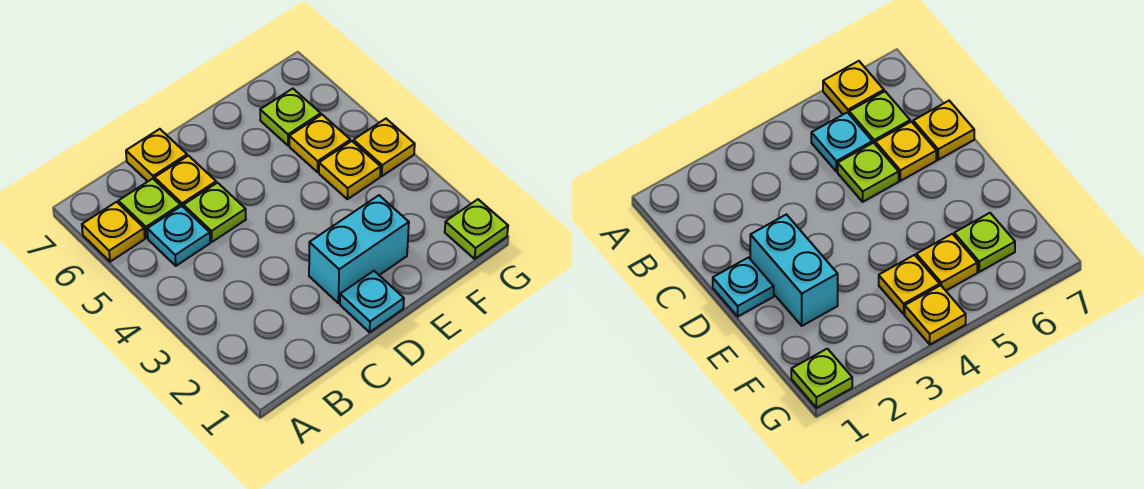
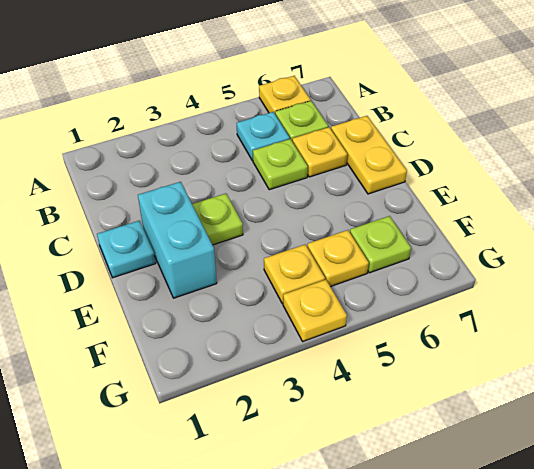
yellow plate C7 level 1 -> yellow plate C7:D7 level 1
lime plate G1 level 1 -> lime plate D3 level 1

